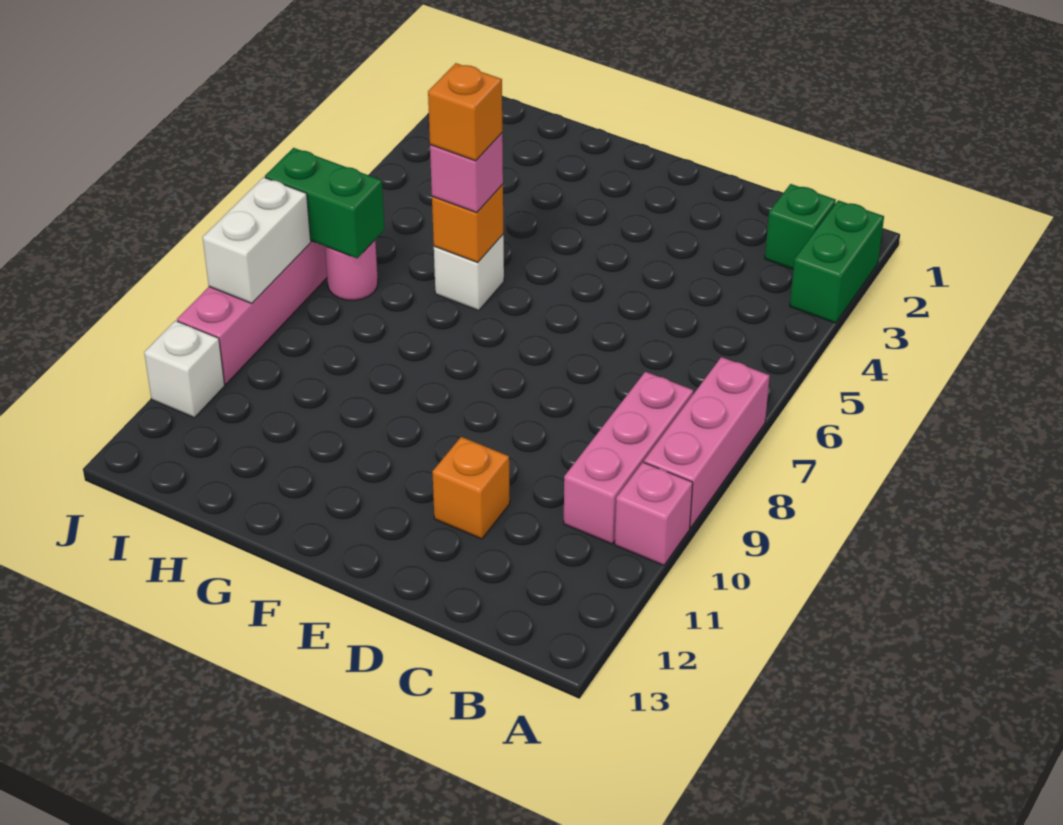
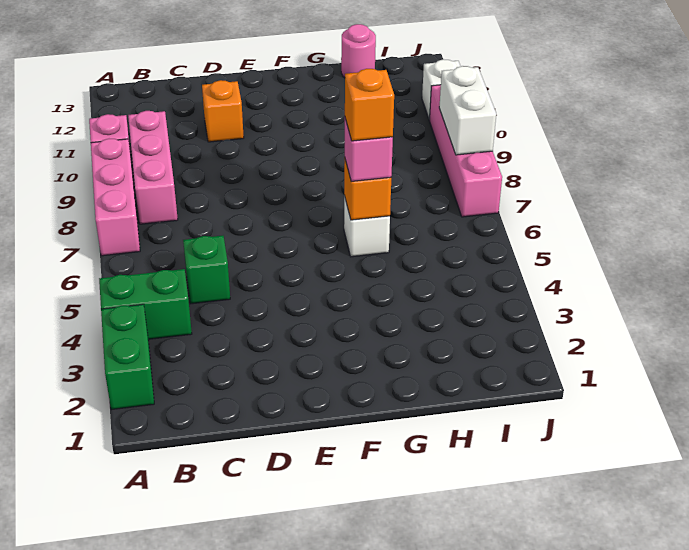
green brick B2 level 1 -> green brick C5 level 1
pink round brick I7 level 1 -> pink round brick H13 level 1
green brick I7:J7 level 2 -> green brick A4:B4 level 1

